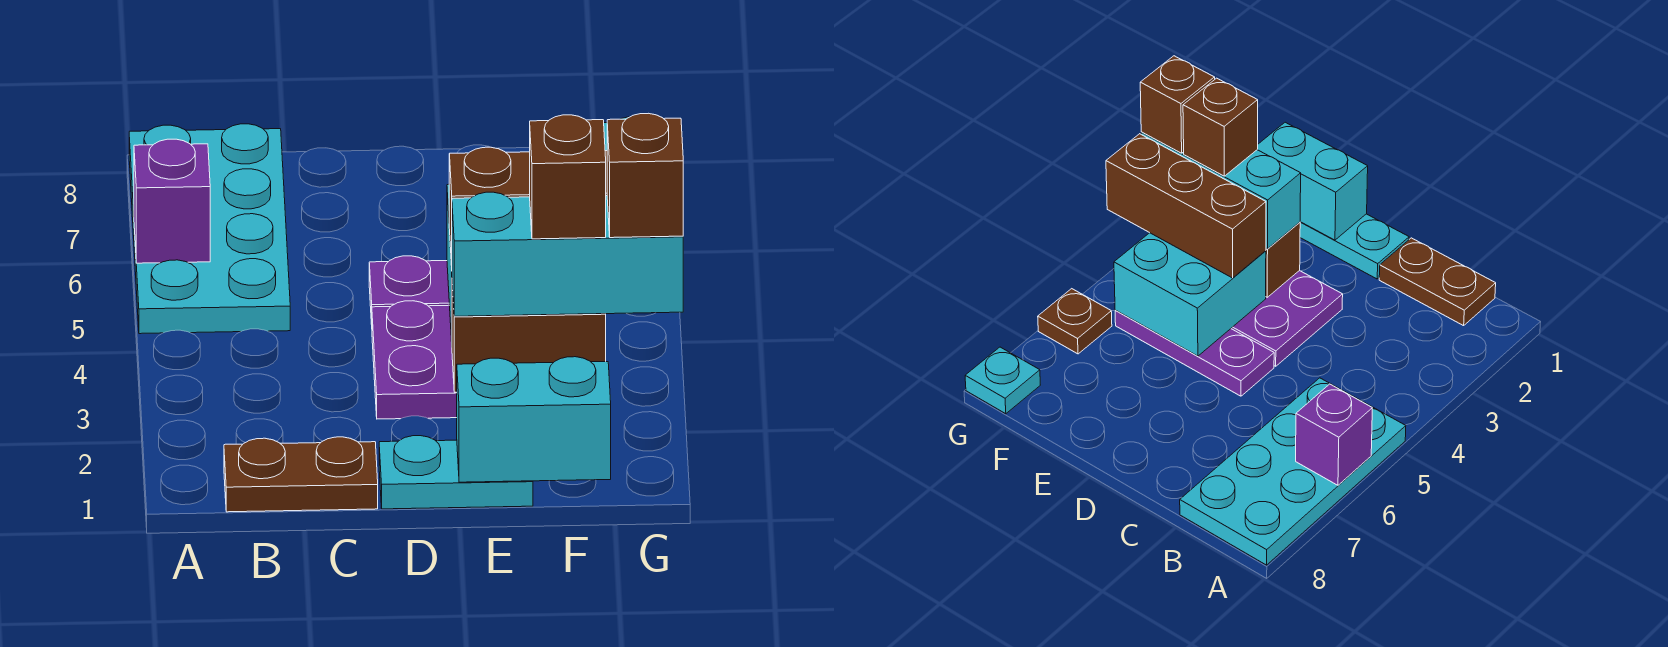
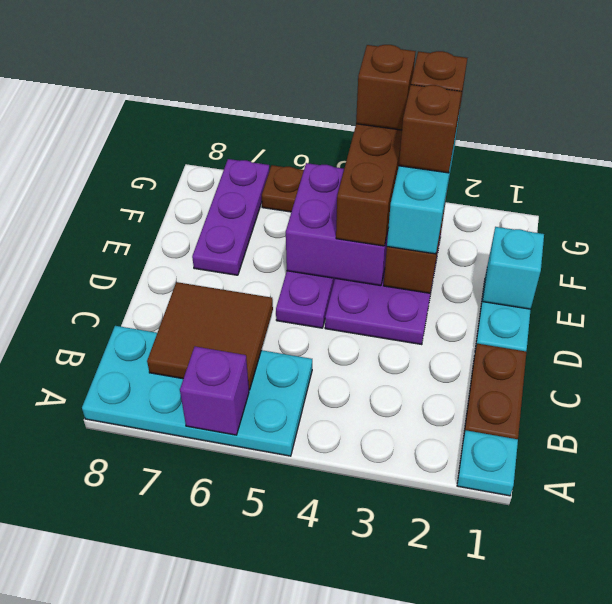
none -> brown tile B6:C7 level 2
cyan brick E1:F1 level 2 -> cyan brick E1 level 2
cyan brick E4:F5 level 2 -> purple brick E4:F5 level 2
none -> purple plate E7:G7 level 1
none -> brown brick G4 level 4
cyan plate G8 level 1 -> cyan plate A1 level 1

